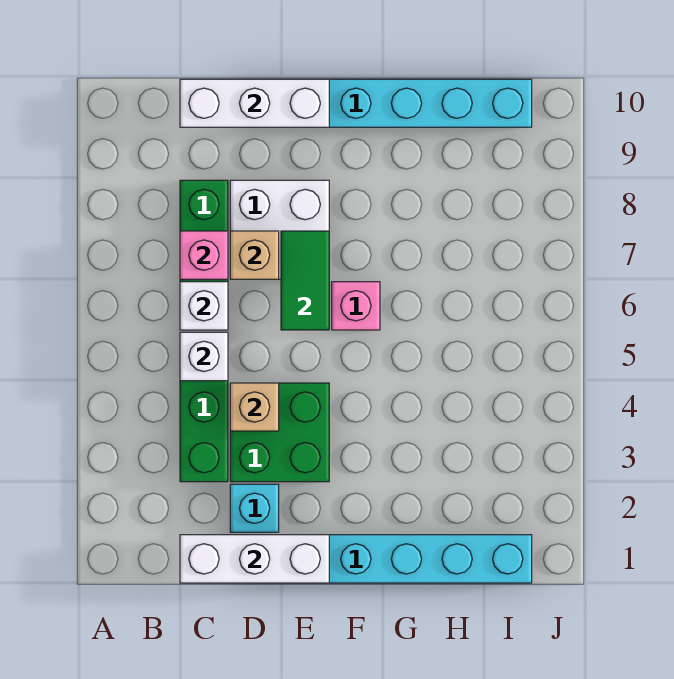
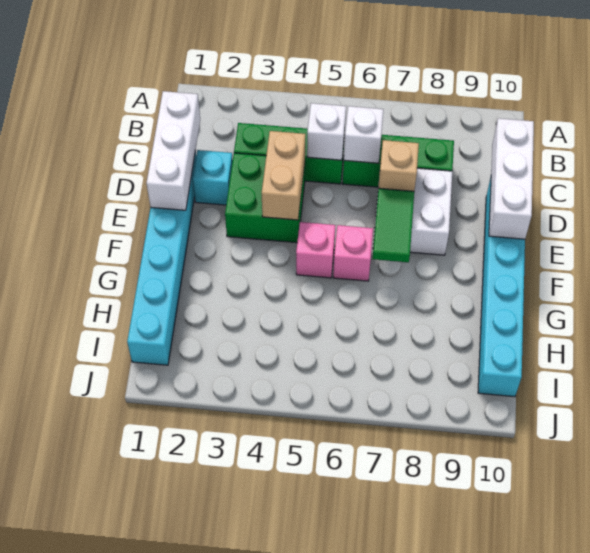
pink brick C7 level 2 -> pink brick F5 level 1
tan brick D4 level 2 -> tan brick D4:E4 level 2
green tile E6:E7 level 2 -> green tile E7:F7 level 2

